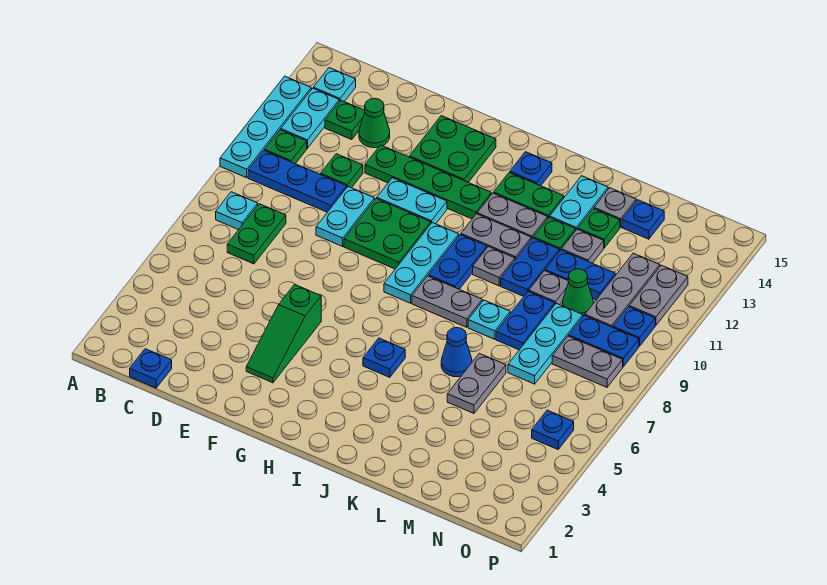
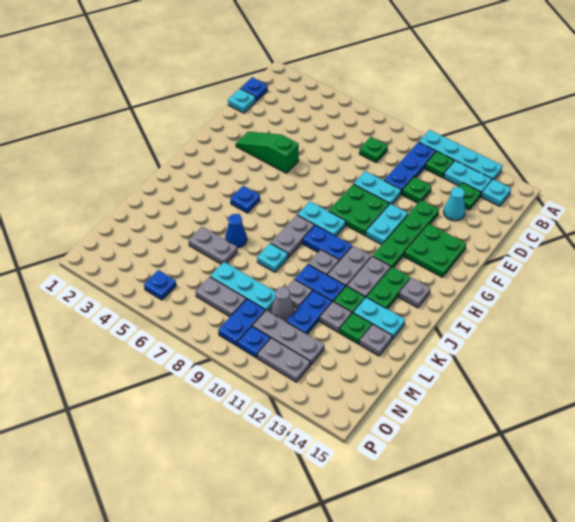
cyan plate B8 level 1 -> cyan plate D1 level 1
green plate C7:C8 level 1 -> green plate C8 level 1
green cone D13 level 1 -> cyan cone D13 level 1
cyan plate H8:H10 level 1 -> cyan plate H8:H9 level 1
blue plate I14 level 1 -> grey plate I14 level 1
blue plate L8:L9 level 1 -> none
green cone M10 level 1 -> grey cone M10 level 1
blue plate M14 level 1 -> none
grey plate N8:O8 level 1 -> grey plate N7:N8 level 1

